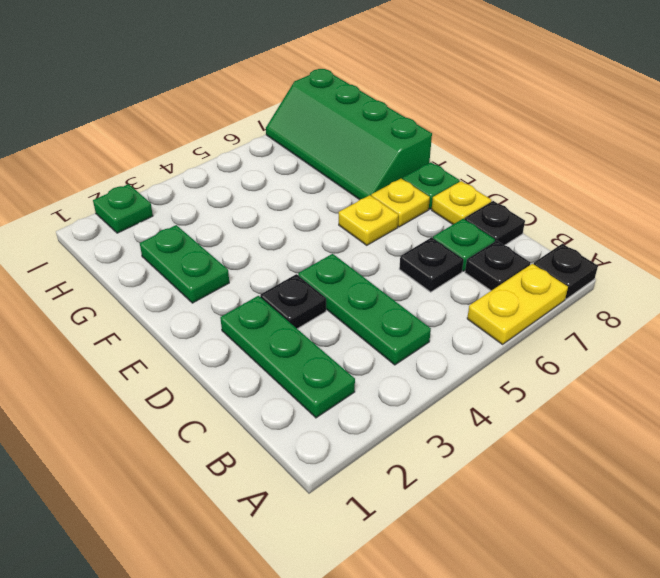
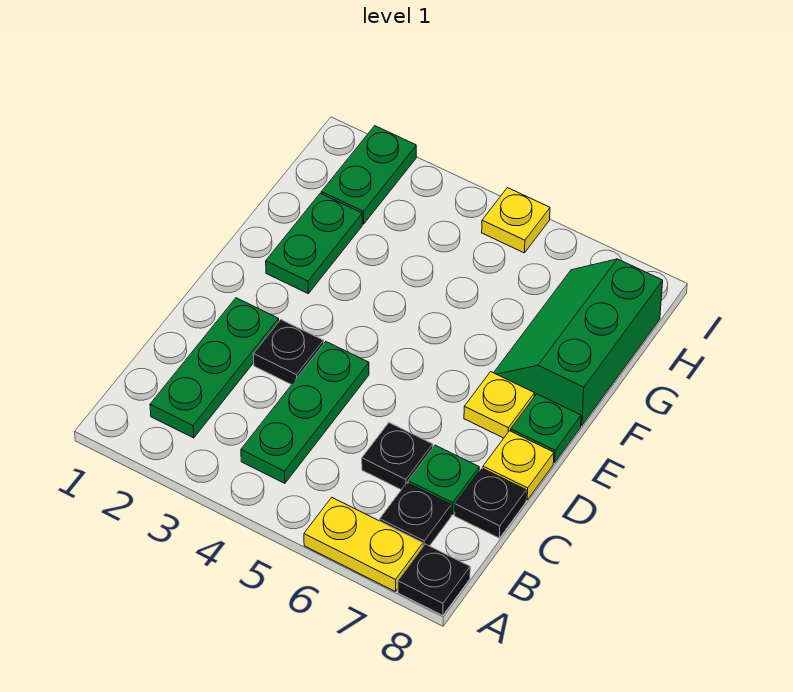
yellow plate E6 level 1 -> yellow plate I5 level 1
green slope F7:I8 level 1 top 8 -> green slope F7:H8 level 1 top 8
green plate I2 level 1 -> green plate H2:I2 level 1

